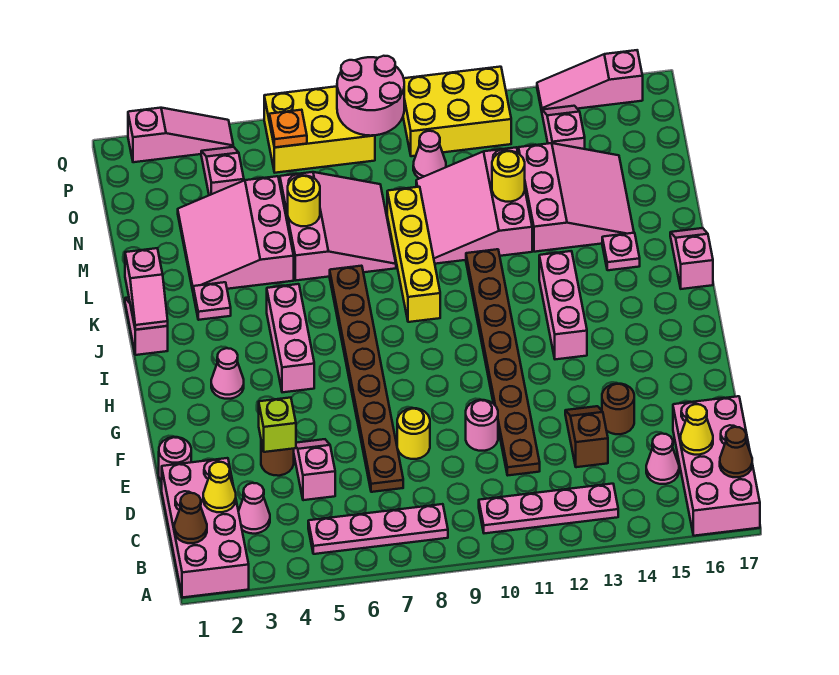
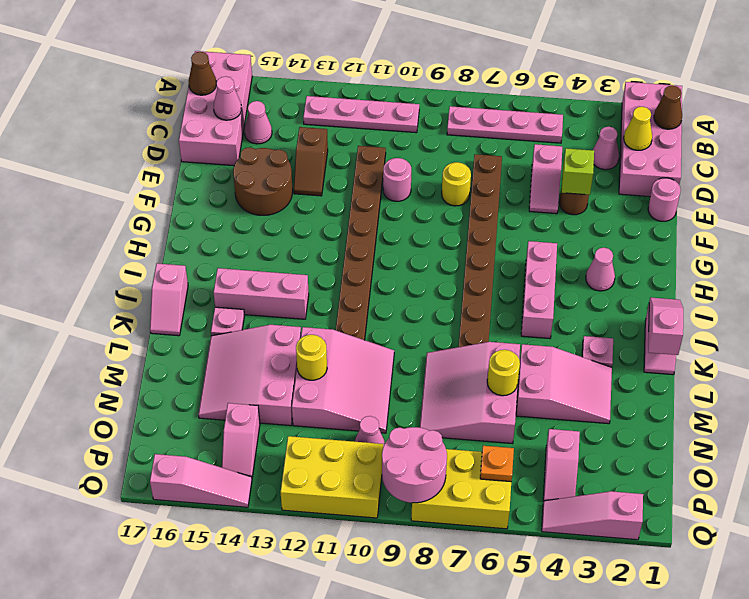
yellow cone C16 level 2 -> pink cone C16 level 2
brown round brick E14 level 1 -> brown round brick E14:F15 level 1
pink brick H13:J13 level 1 -> pink brick J13:J15 level 1
yellow brick J9:M9 level 1 -> none
pink slope L3:N5 level 1 top 5 -> pink slope L3:M5 level 1 top 5

